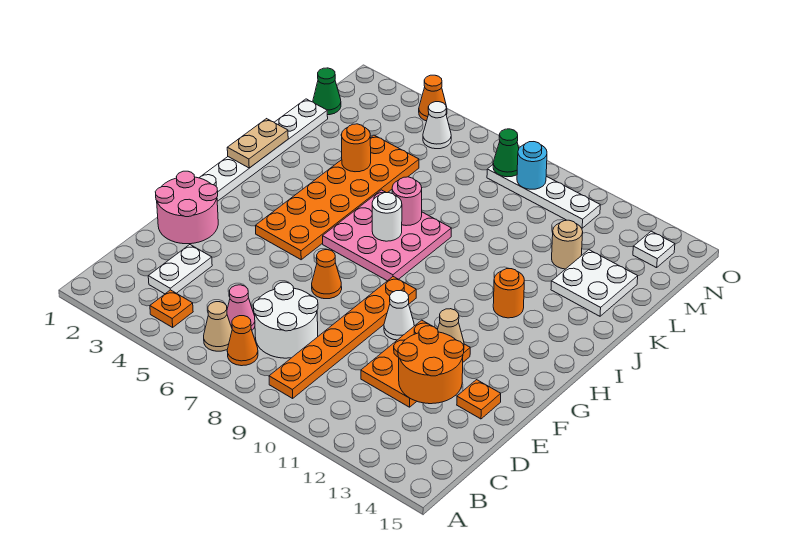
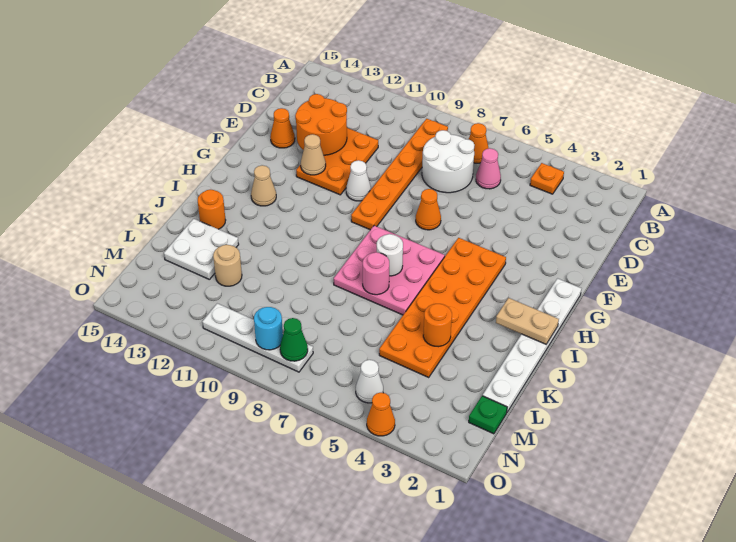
tan cone B6 level 1 -> tan cone H13 level 1
white plate C3:D3 level 1 -> none
pink round brick E1:F2 level 1 -> none
orange plate E14 level 1 -> orange cone E14 level 1
tan plate I1:J1 level 2 -> tan plate I1:I2 level 2
orange round brick I12 level 1 -> orange round brick J14 level 1
green cone M1 level 1 -> green plate M1 level 1
white plate N14 level 1 -> none

